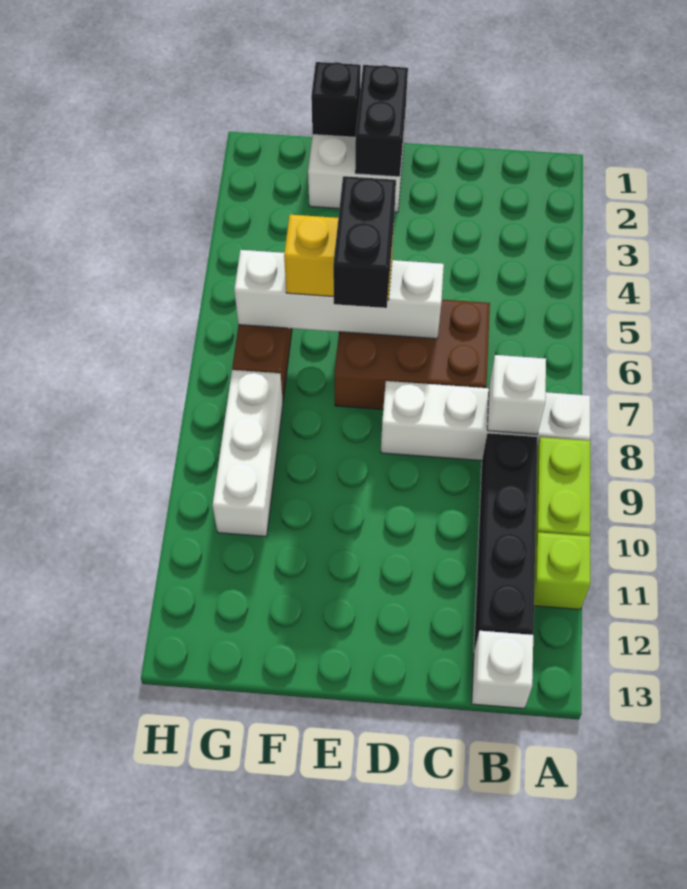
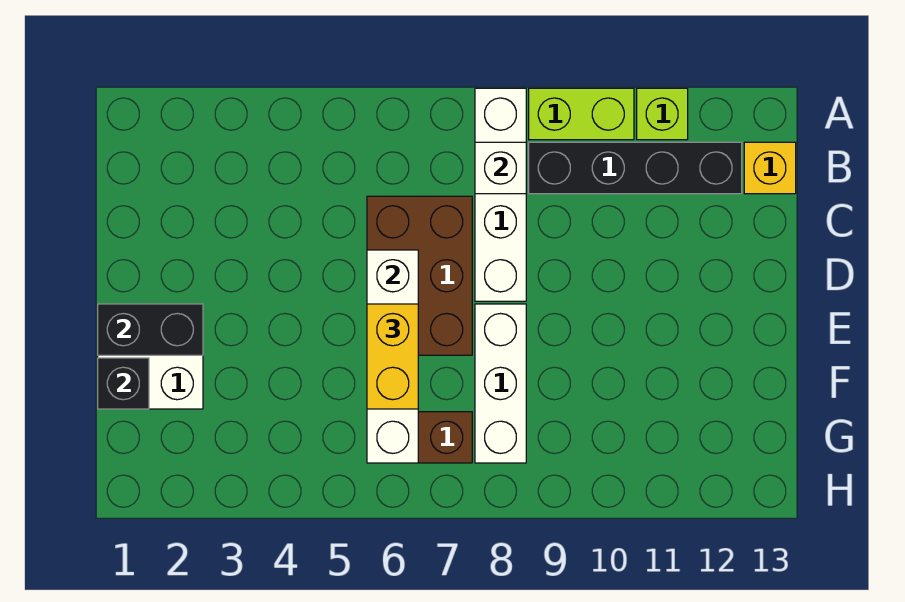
white brick B13 level 1 -> yellow brick B13 level 1
black brick E6:E7 level 4 -> none
white brick G8:G10 level 1 -> white brick E8:G8 level 1

